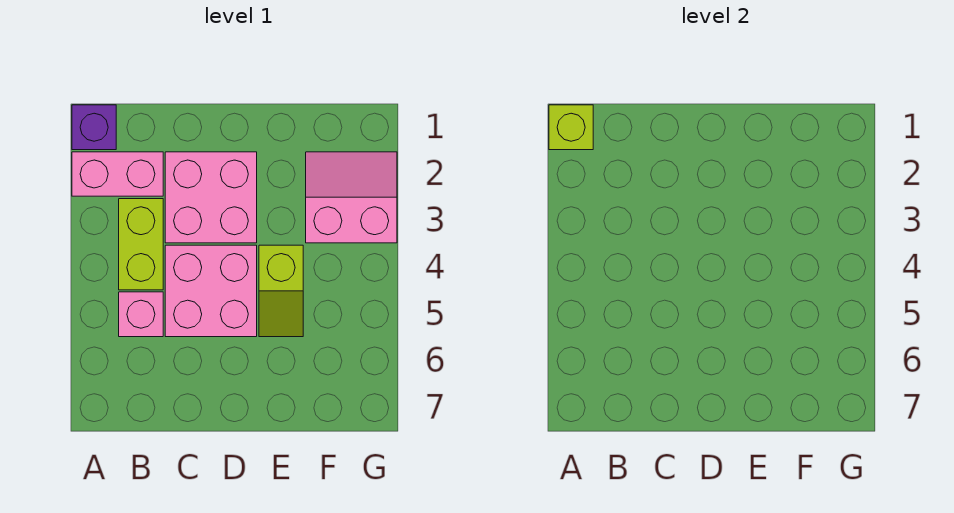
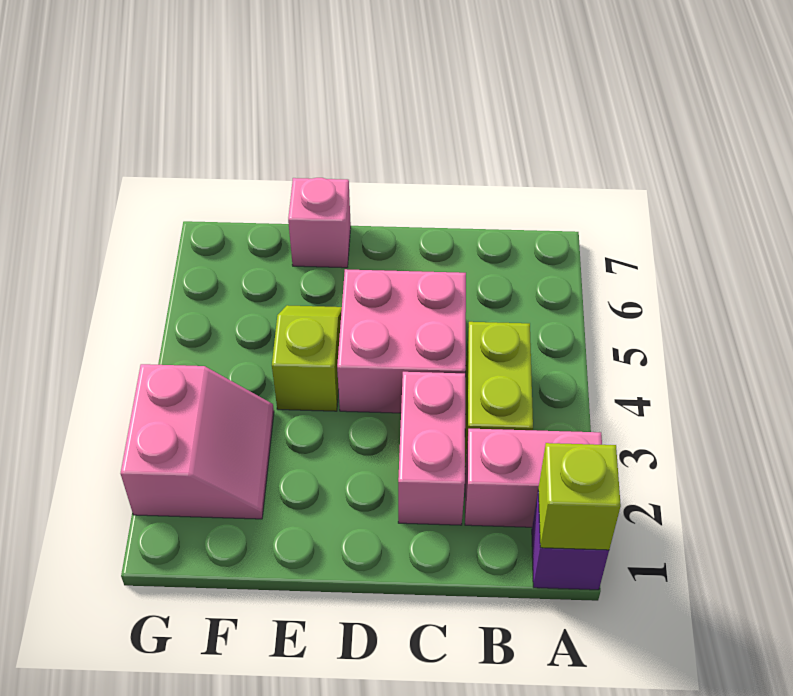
pink brick B5 level 1 -> pink brick E7 level 1
pink brick C2:D3 level 1 -> pink brick C2:C3 level 1
pink slope F2:G3 level 1 top 3 -> pink slope F2:G3 level 1 top G

